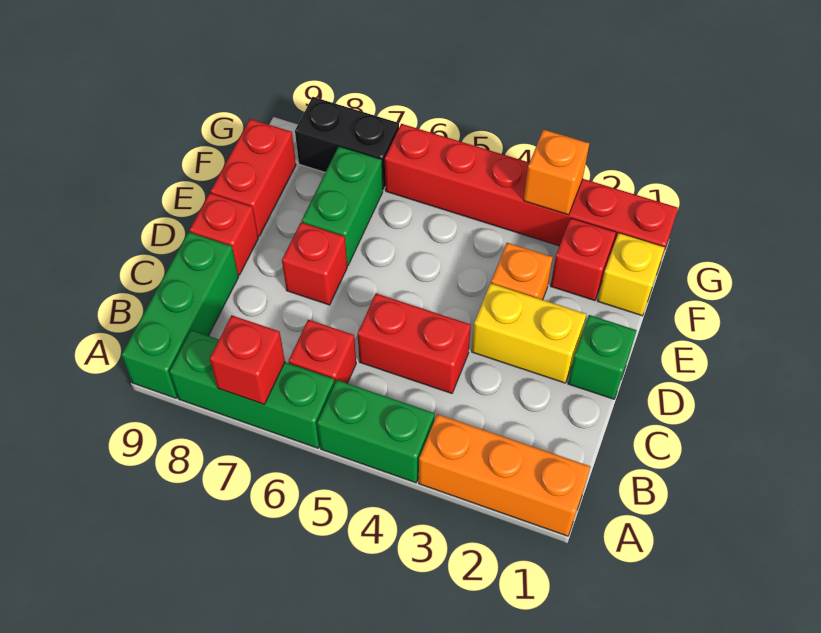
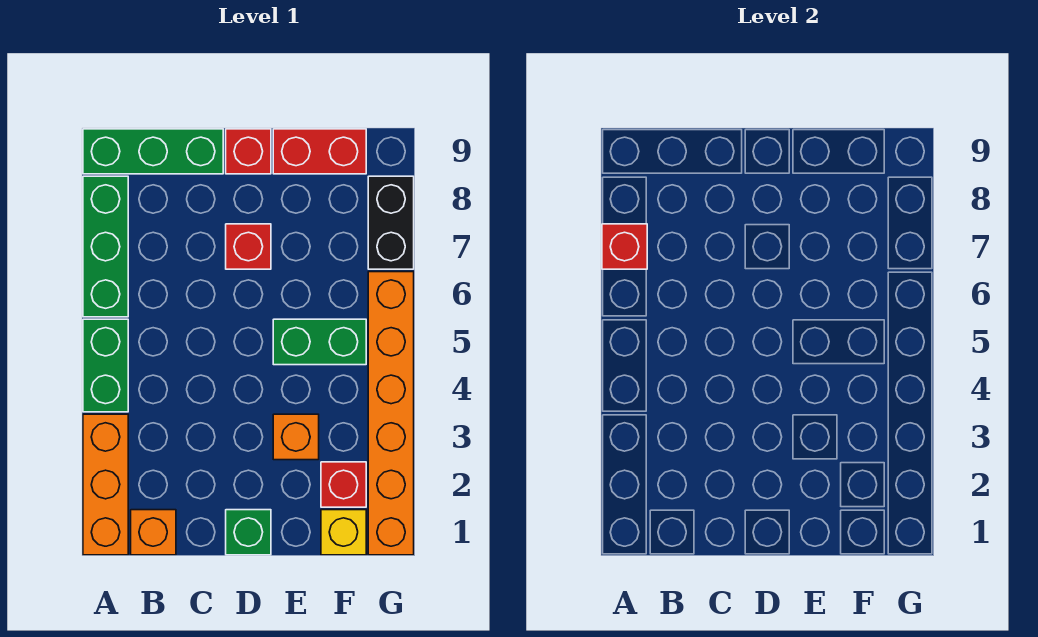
red brick B6 level 1 -> none
red brick C4:C5 level 1 -> none
yellow brick D2:D3 level 1 -> none
green brick E7:F7 level 1 -> green brick E5:F5 level 1
red brick G1:G6 level 1 -> orange brick G1:G6 level 1
orange brick G3 level 2 -> orange brick B1 level 1

